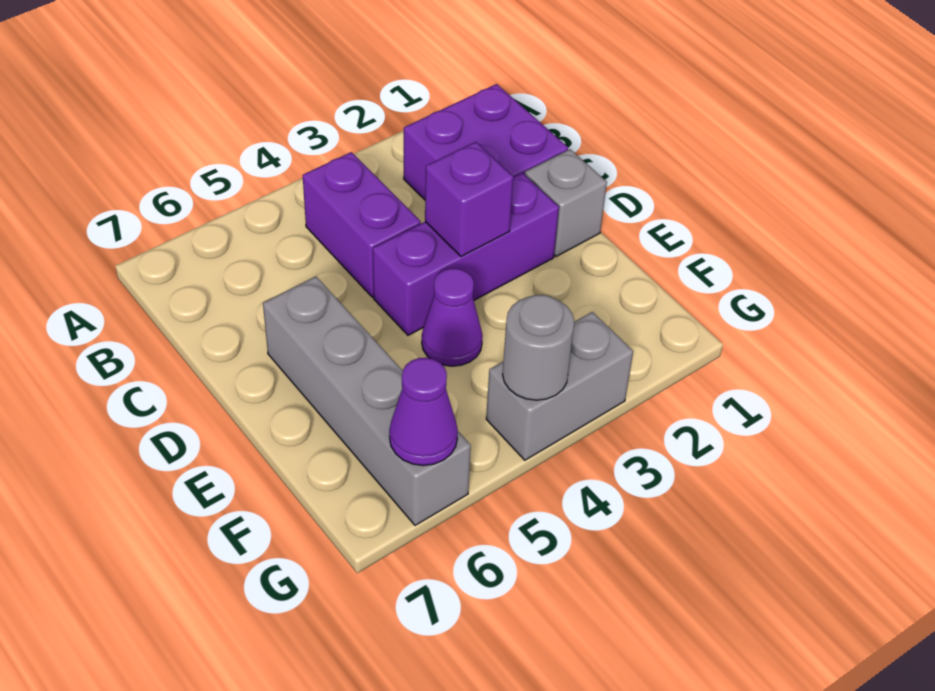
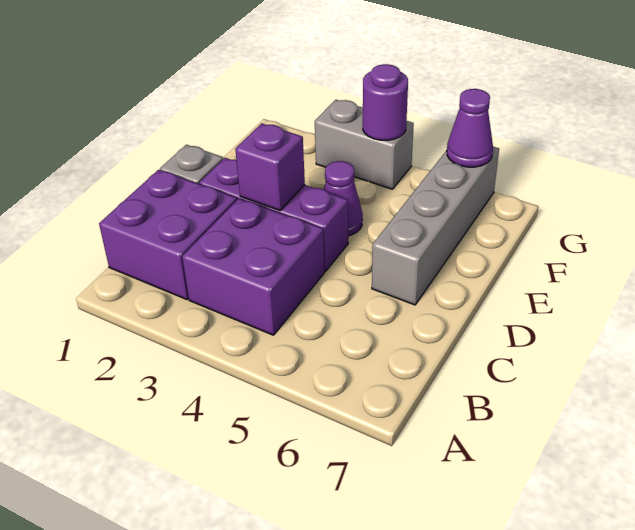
purple brick B4:C4 level 1 -> purple brick B3:C4 level 1
grey round brick G4 level 2 -> purple round brick G4 level 2

